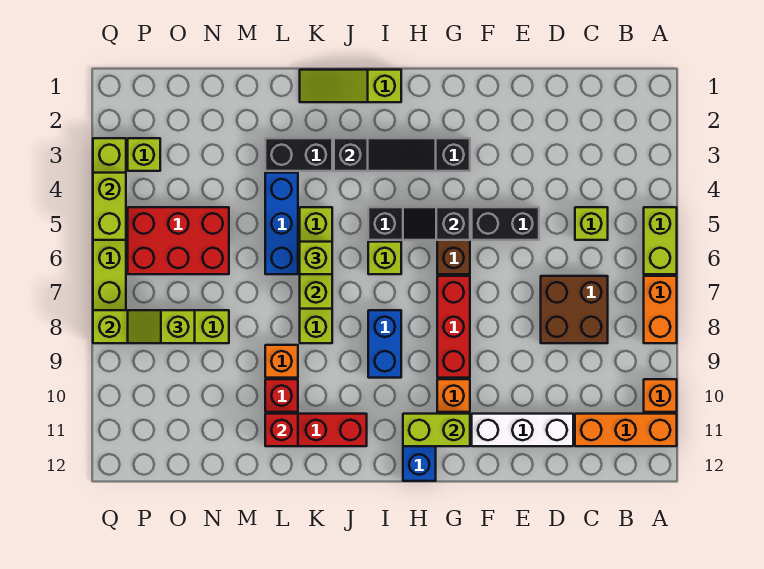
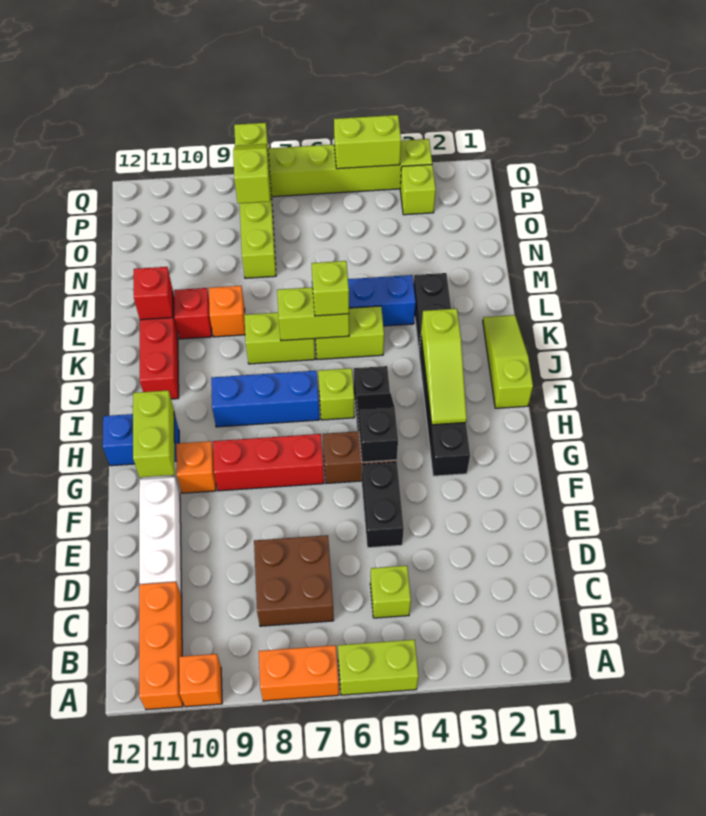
black slope H3:J3 level 2 top J -> lime slope H3:J3 level 2 top J
blue brick I8:I9 level 1 -> blue brick I7:I9 level 1
red brick N5:P6 level 1 -> none

